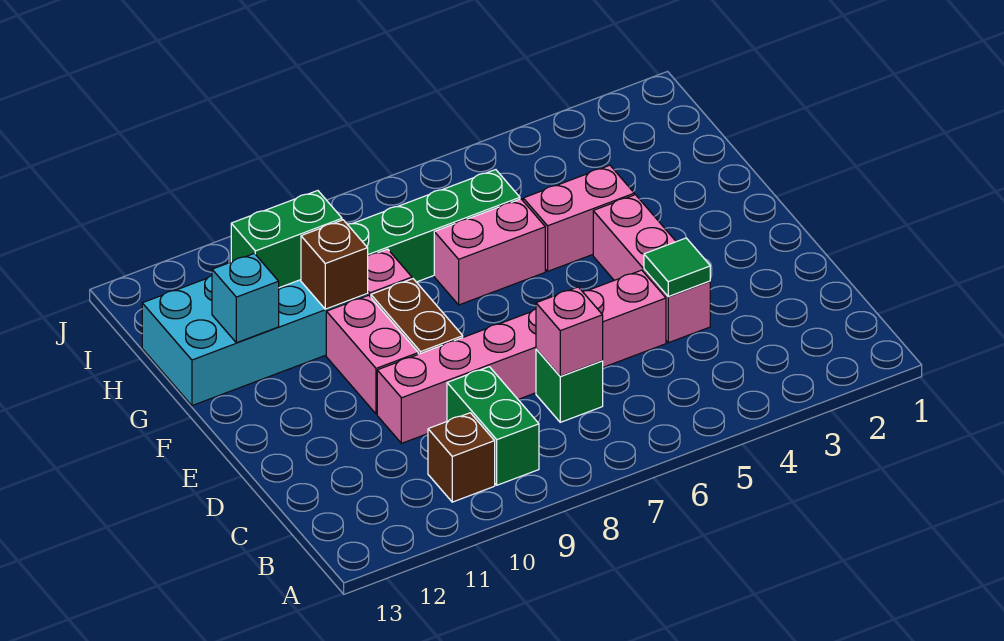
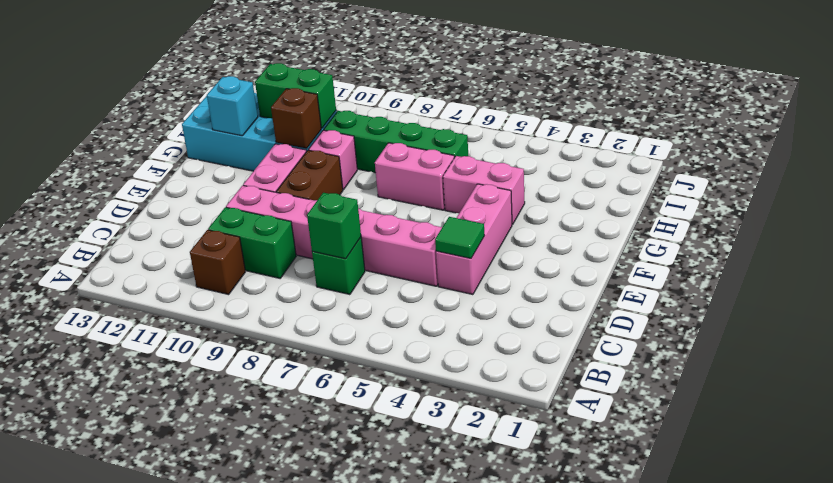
green brick B9:C9 level 1 -> green brick C9:C10 level 1
pink brick C7 level 2 -> green brick C7 level 2

